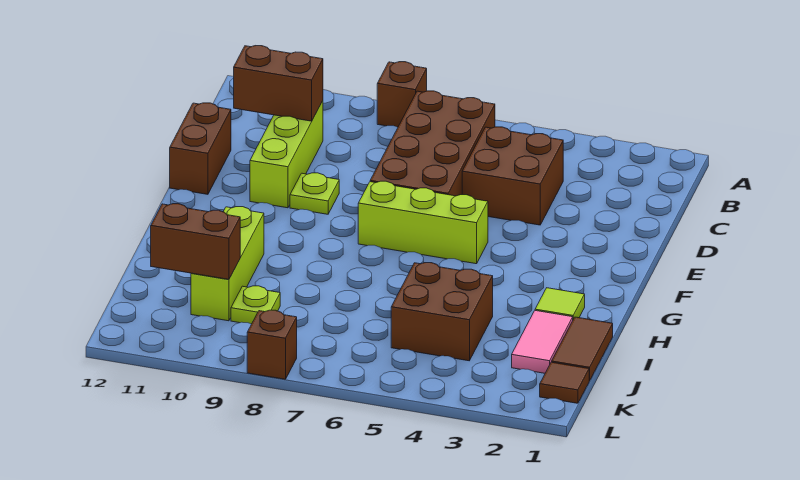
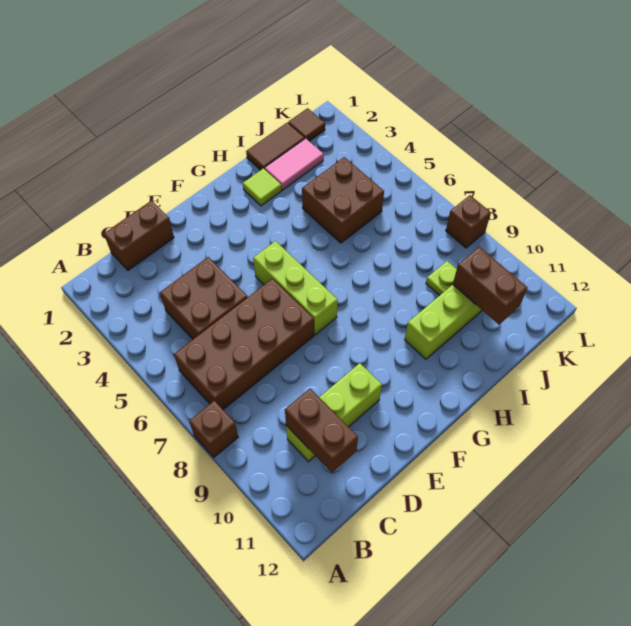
brown brick D12:E12 level 1 -> brown brick C1:D1 level 1
lime plate E9 level 1 -> none

